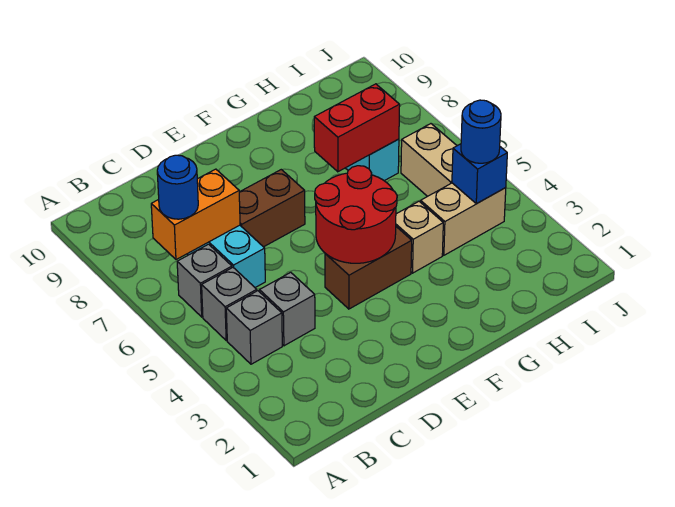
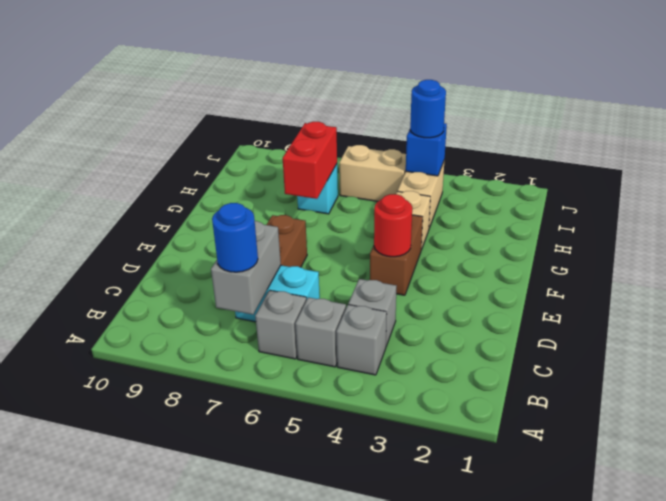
orange brick B7:C7 level 2 -> grey brick B7:C7 level 2
red round brick E4:F5 level 2 -> red round brick E4 level 2

